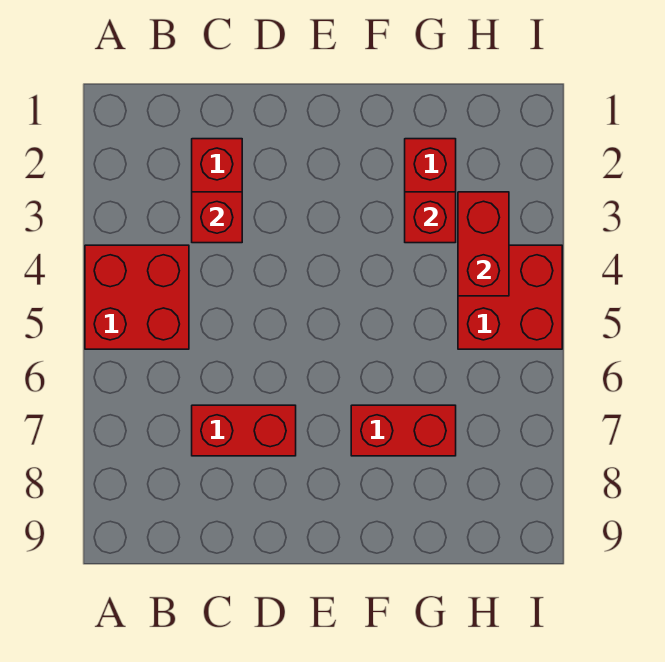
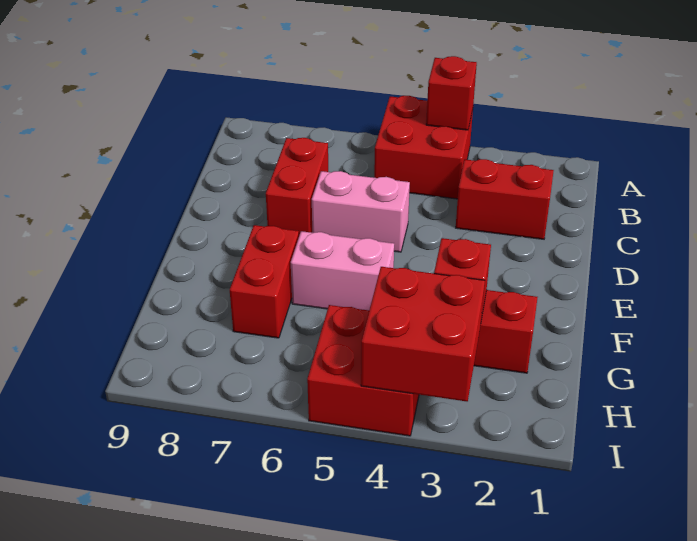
red brick C3 level 2 -> red brick A4 level 2
none -> pink brick D5:D6 level 1
none -> pink brick F5:F6 level 1
red brick H3:H4 level 2 -> red brick H3:I4 level 2

